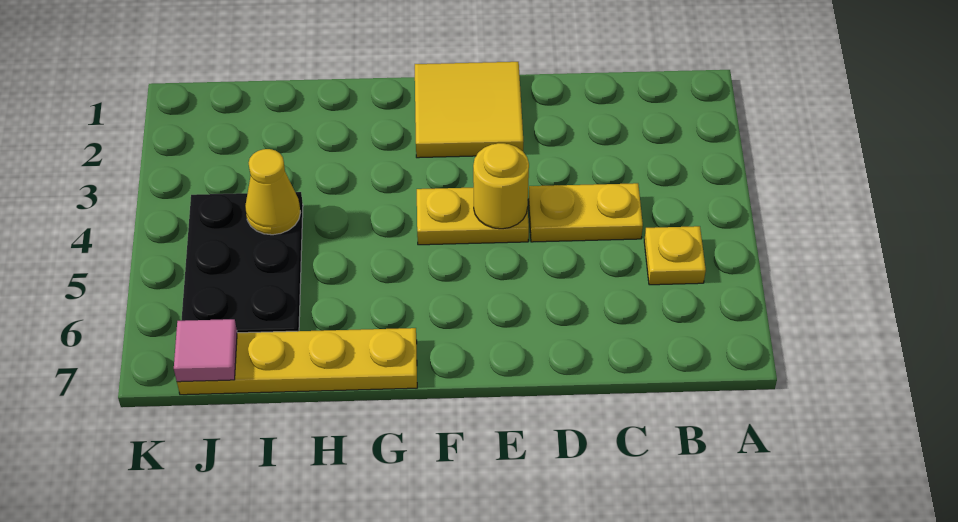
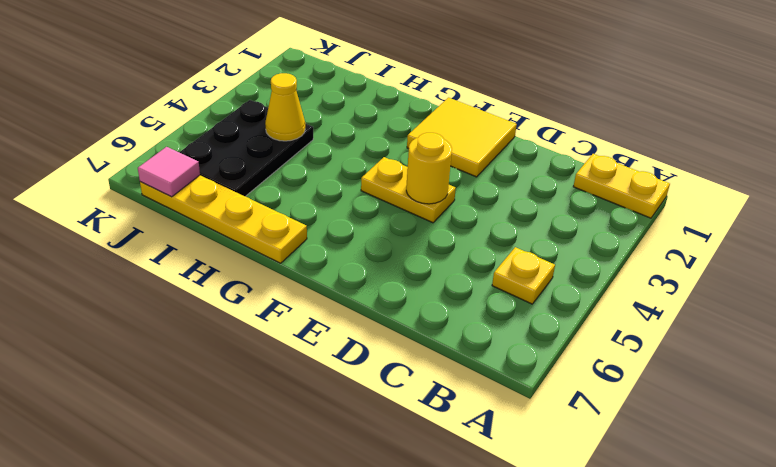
yellow plate C4:D4 level 1 -> yellow plate A1:B1 level 1

